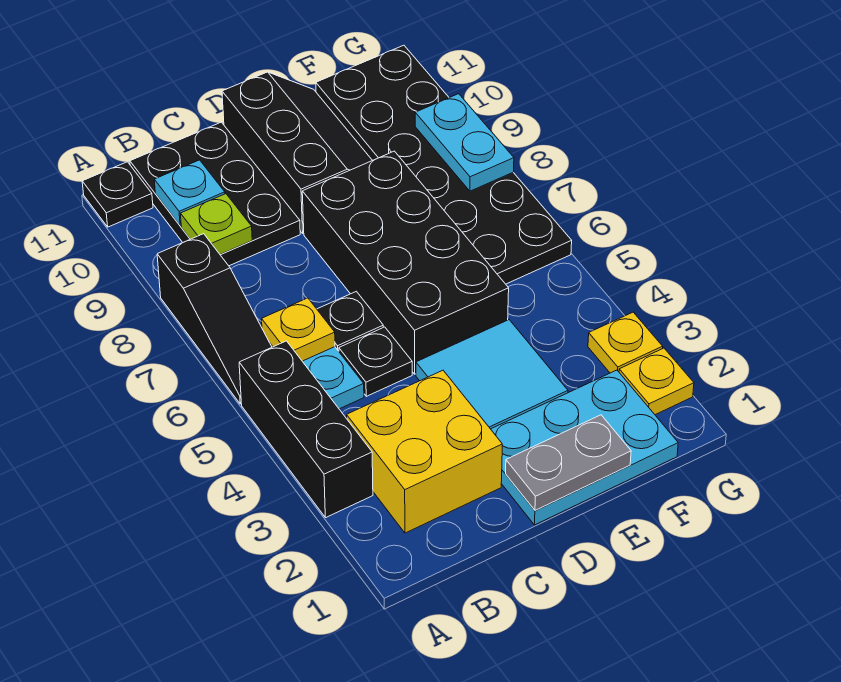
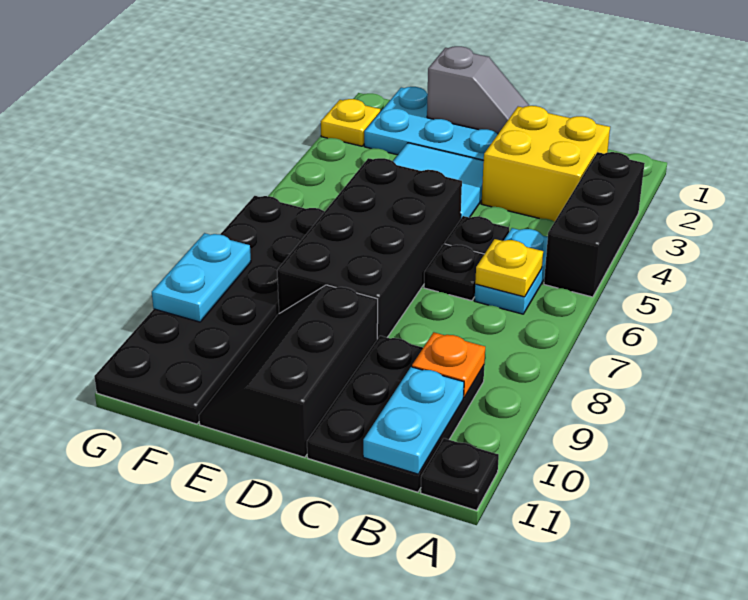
black slope A6:A8 level 1 top 8 -> none
lime plate B9 level 2 -> orange plate B9 level 2
cyan plate B10 level 2 -> cyan plate B10:B11 level 2
grey plate D1:E1 level 2 -> grey slope D1:E1 level 2 top E
yellow plate G3 level 1 -> none

